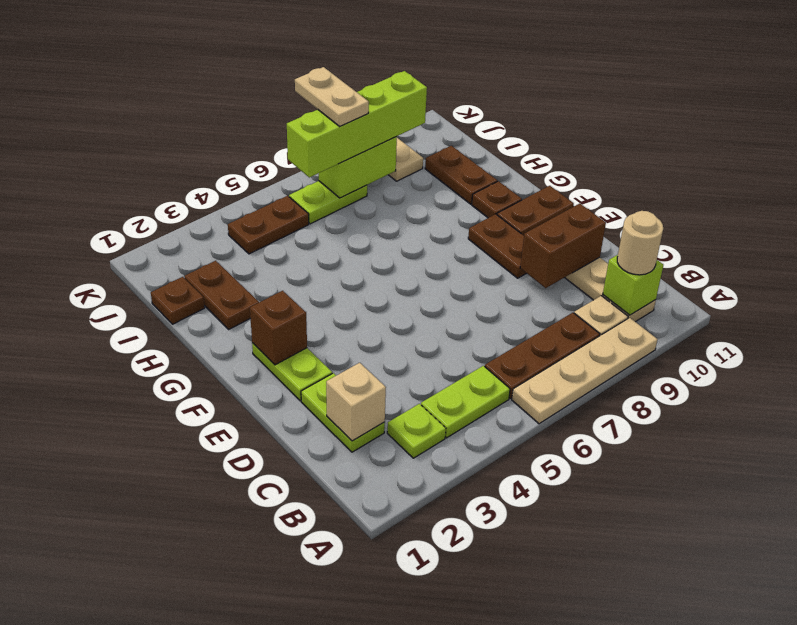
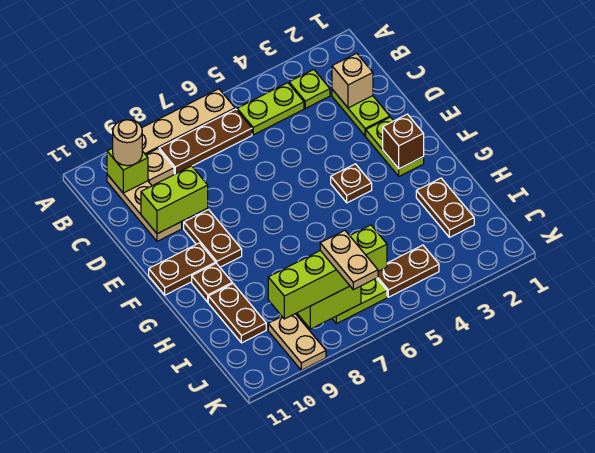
brown brick D9:D10 level 2 -> lime brick D9:D10 level 2
brown plate I1 level 1 -> brown plate F4 level 1

